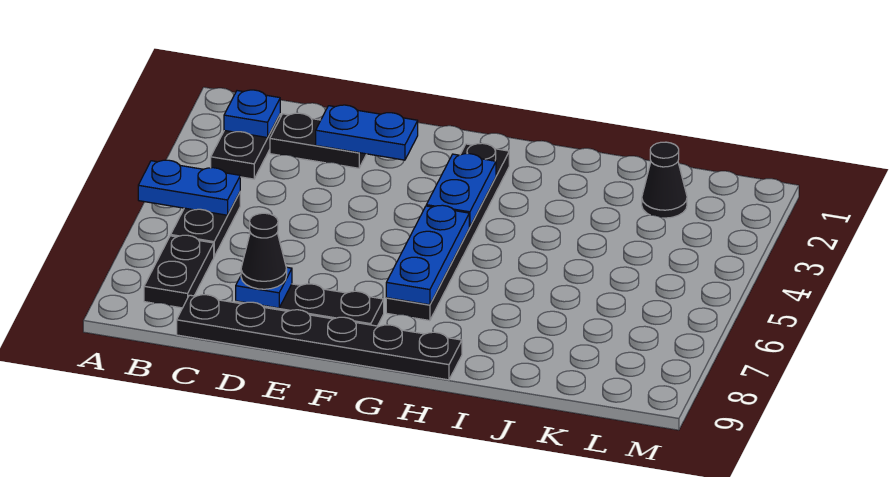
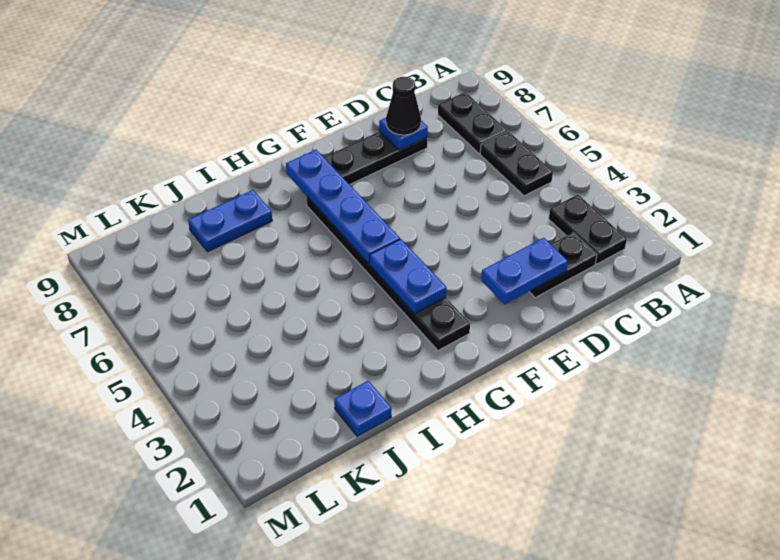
blue plate A5:B5 level 2 -> blue plate I8:J8 level 1
blue plate B2 level 2 -> blue plate J1 level 1
black plate C9:H9 level 1 -> none
blue plate G5:G7 level 2 -> blue plate G5:G8 level 2
black cone K2 level 1 -> none

